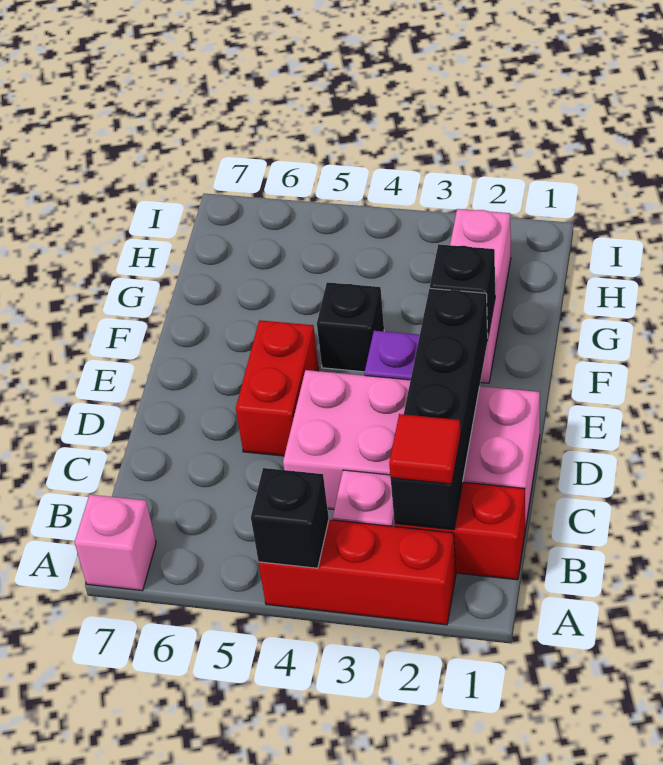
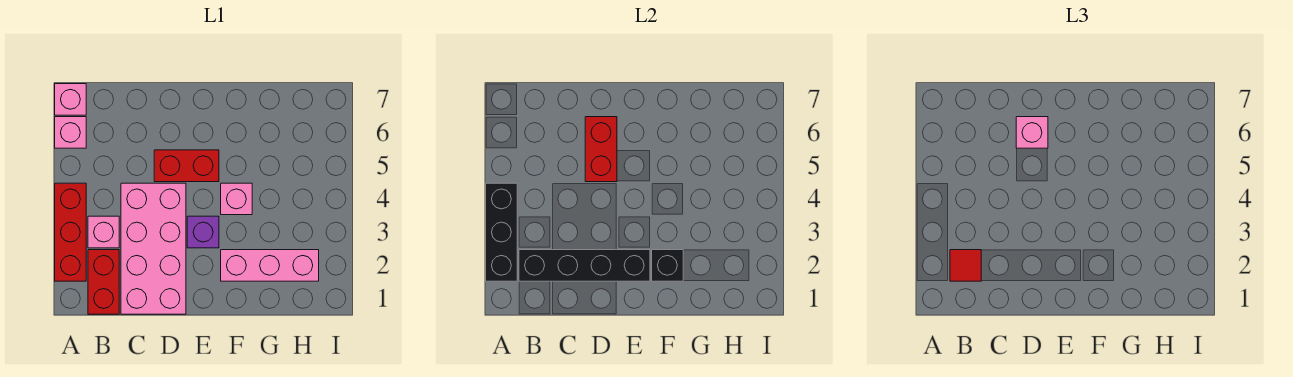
black brick A4 level 2 -> black brick A2:A4 level 2
none -> pink brick A6 level 1
none -> red brick D5:D6 level 2
none -> pink brick D6 level 3
black brick F4 level 1 -> pink brick F4 level 1

